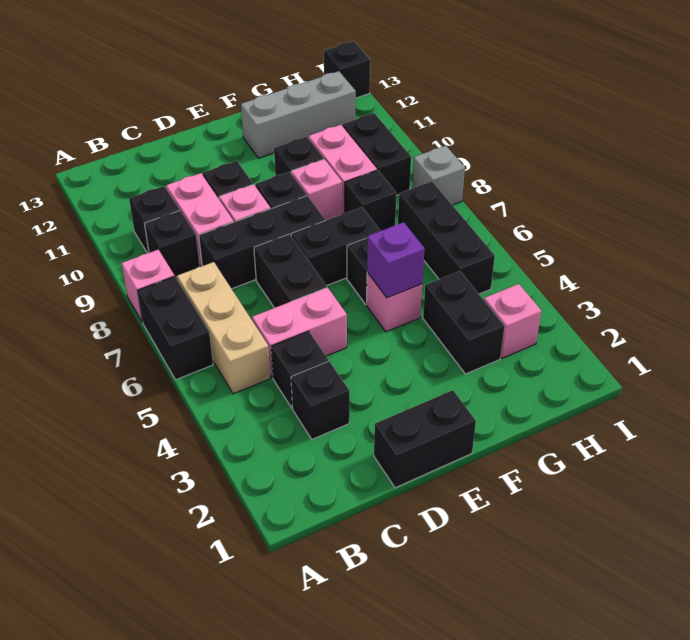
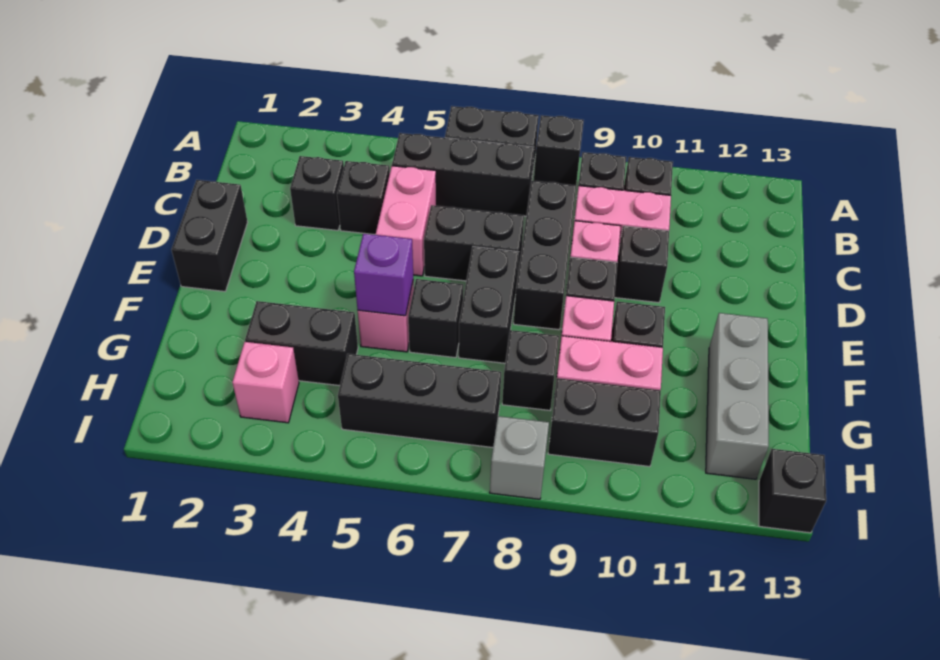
pink brick A8 level 1 -> black brick A8 level 1
tan brick B5:B7 level 1 -> black brick B5:B7 level 1

